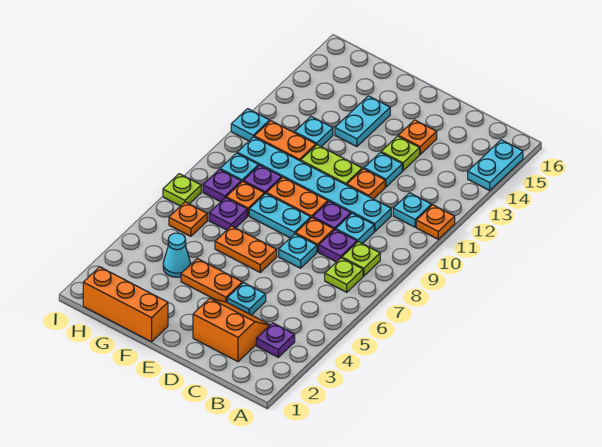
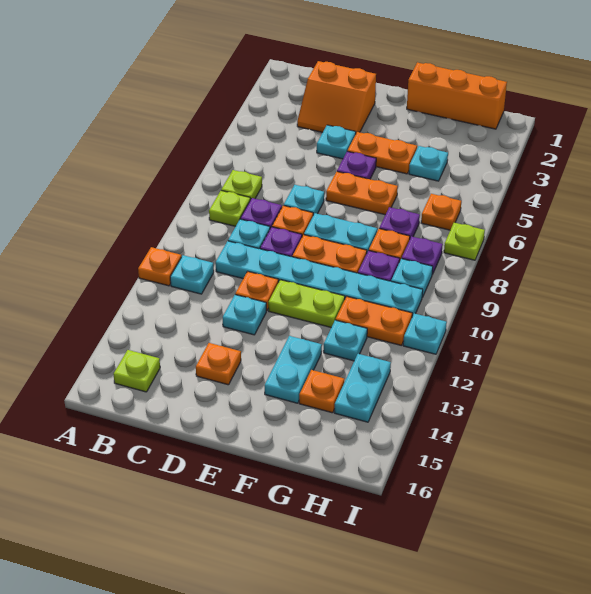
cyan plate A14:A15 level 1 -> cyan plate H13:H14 level 1
purple plate B3 level 1 -> purple plate E5 level 1
lime plate D13 level 1 -> lime plate B15 level 1
cyan cone G4 level 1 -> cyan plate G4 level 1
none -> orange plate G14 level 1

